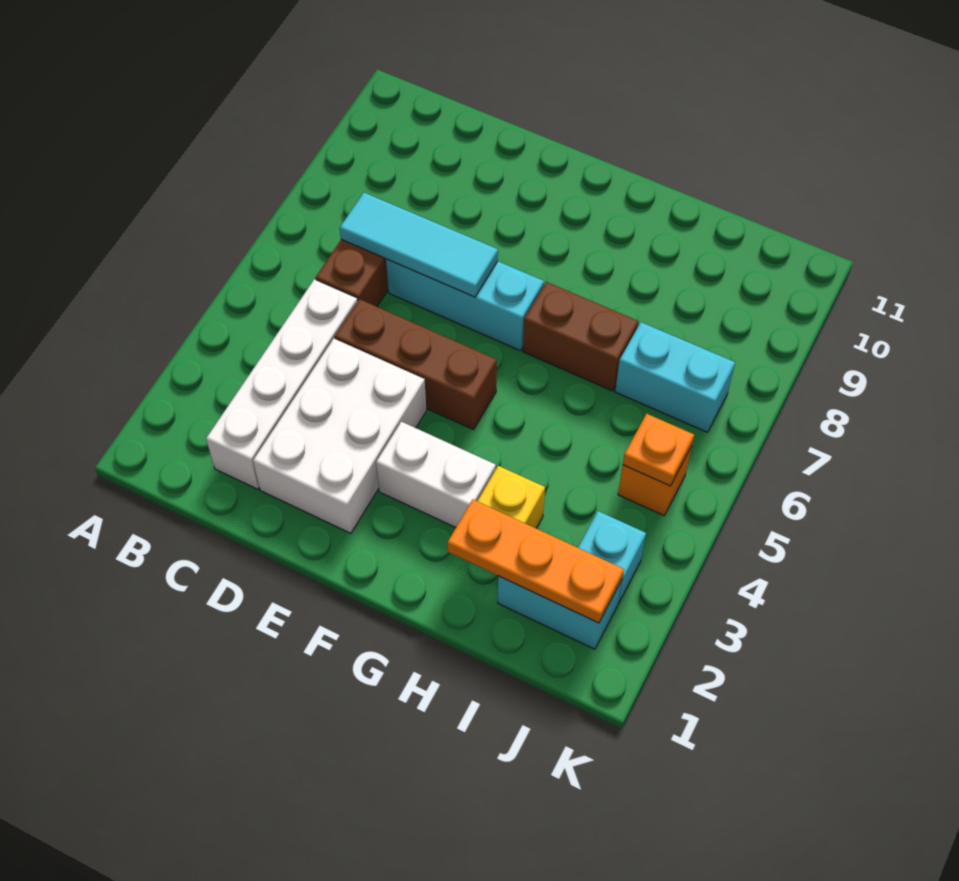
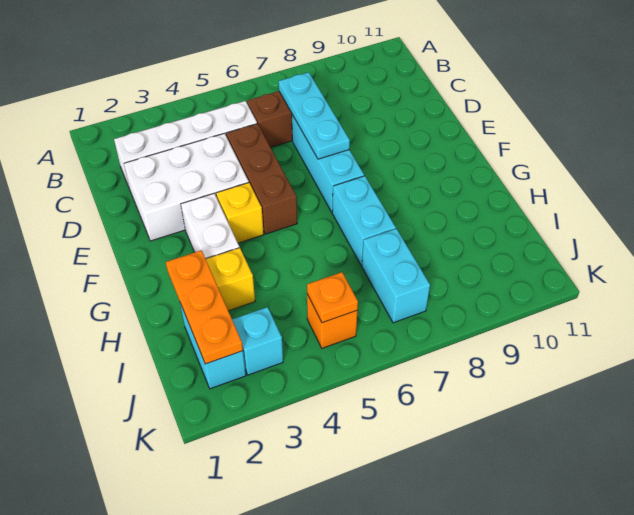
cyan tile C7:E7 level 2 -> cyan plate C7:E7 level 2
none -> yellow brick F4 level 1
brown brick G7:H7 level 1 -> cyan brick G7:H7 level 1

